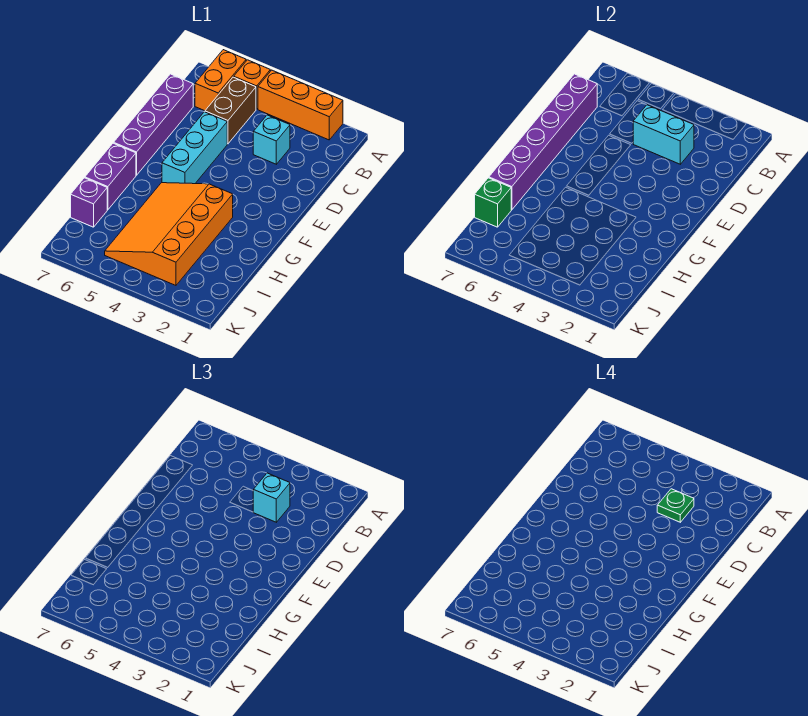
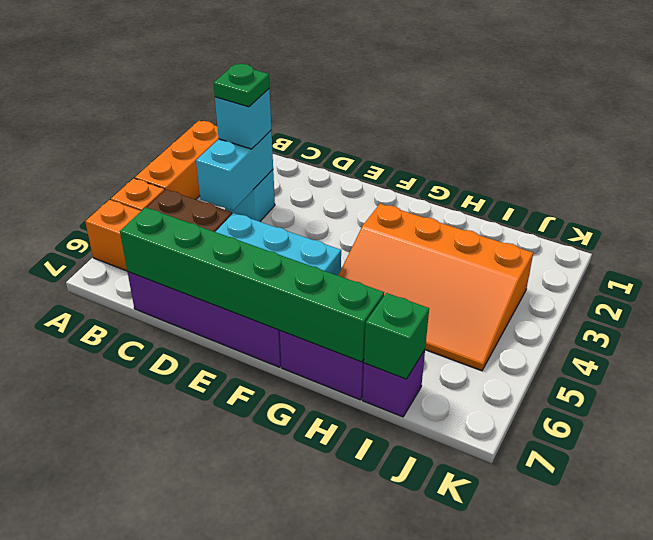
purple brick C7:H7 level 2 -> green brick C7:H7 level 2

